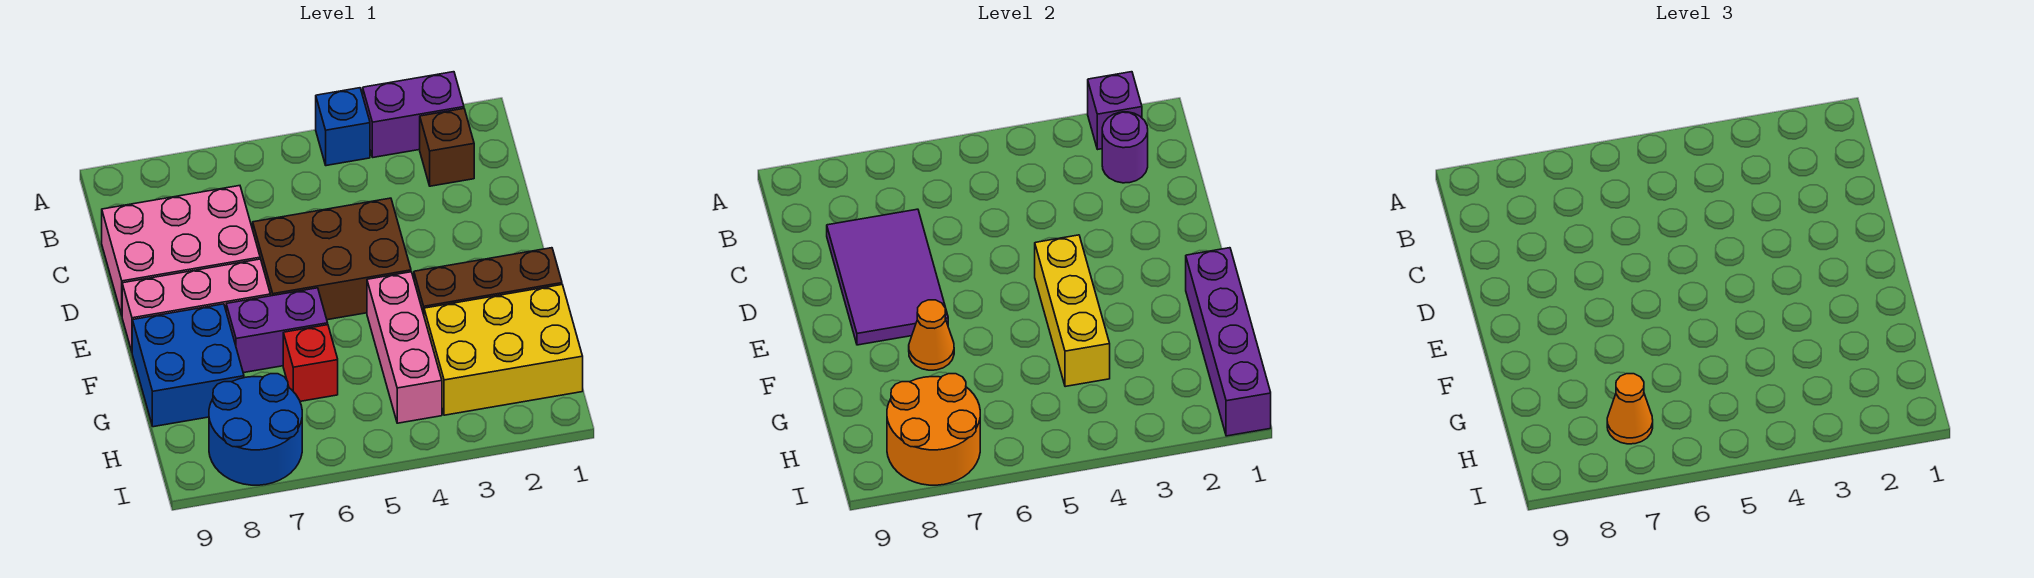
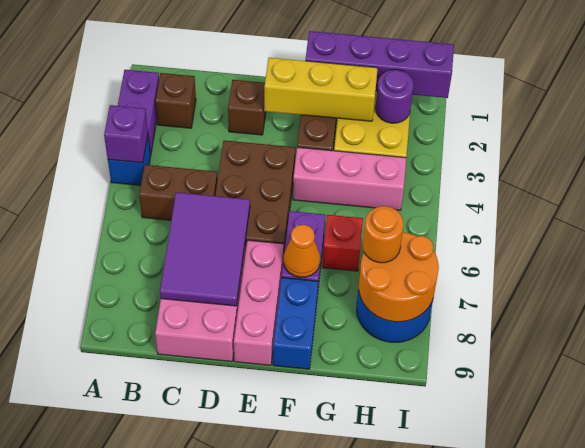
purple brick A2 level 2 -> purple brick A4 level 2
purple round brick B2 level 2 -> purple round brick H2 level 2
none -> brown brick B5:C5 level 1
purple tile C7:E8 level 2 -> purple tile C6:D8 level 2
none -> brown brick D2 level 1
yellow brick E4:G4 level 2 -> yellow brick E2:G2 level 2
blue brick F8:G9 level 1 -> blue brick F8:F9 level 1
orange cone H7 level 3 -> orange round brick H7 level 3

